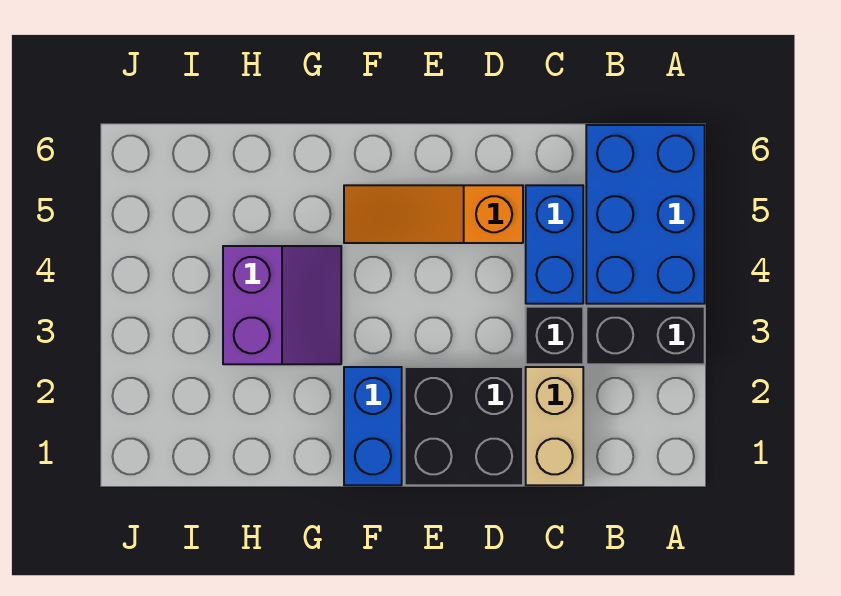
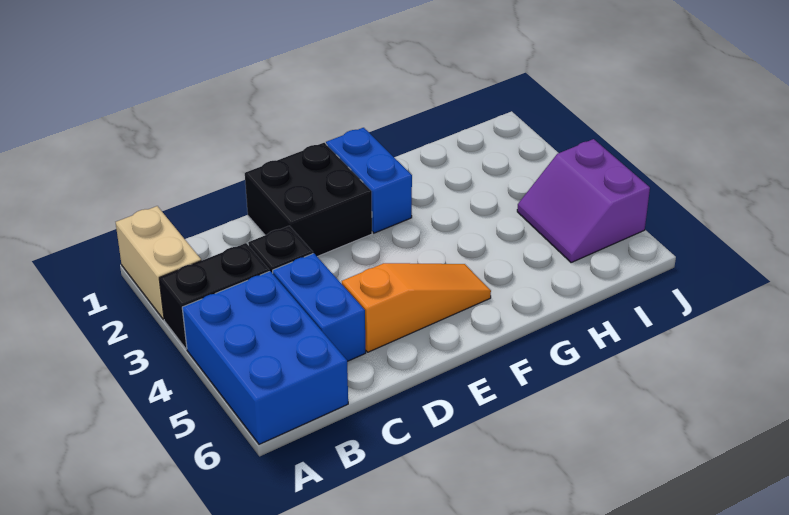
tan brick C1:C2 level 1 -> tan brick A1:A2 level 1
purple slope G3:H4 level 1 top H -> purple slope I4:J5 level 1 top J

